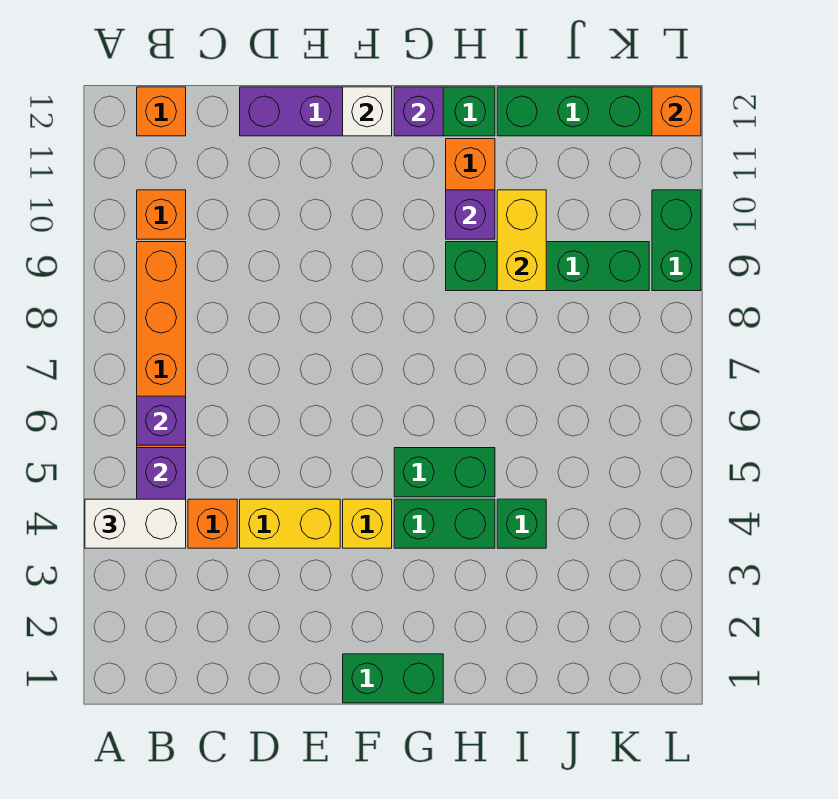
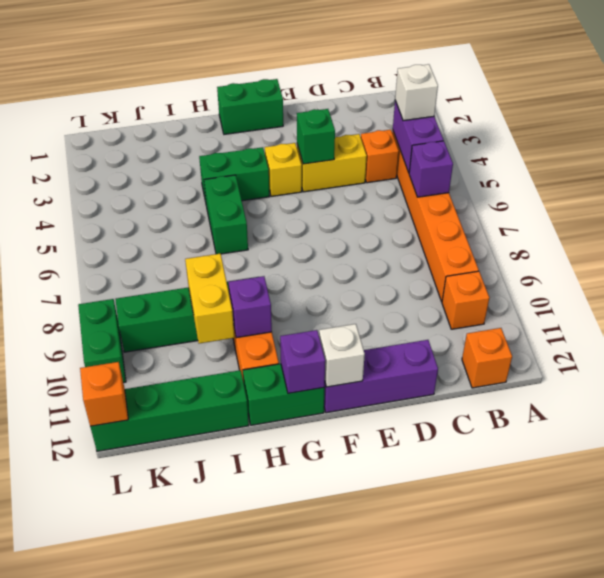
white brick A4:B4 level 3 -> white brick B4 level 3
green brick G5:H5 level 1 -> green brick H5:H6 level 1
green brick I4 level 1 -> green brick E4 level 2

